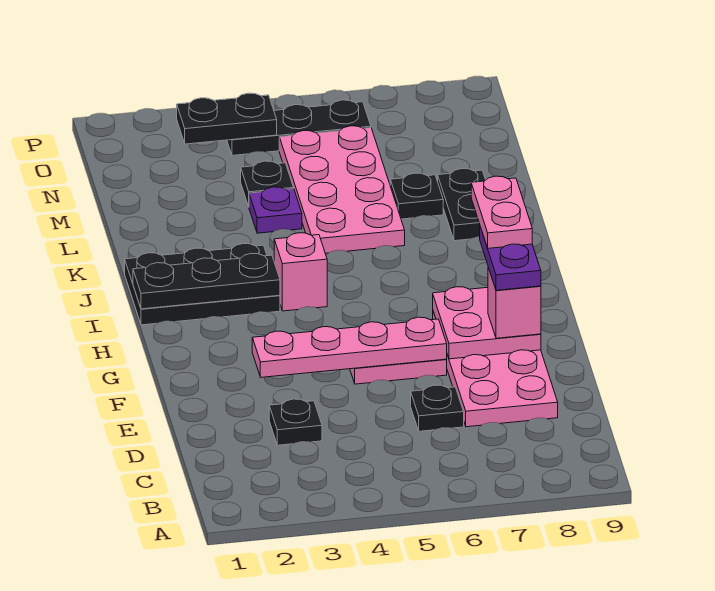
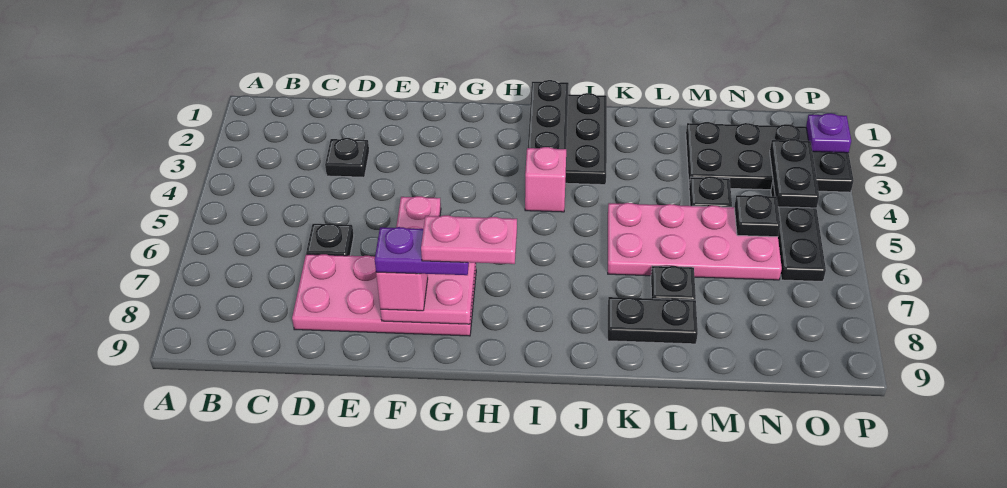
pink plate F3:F6 level 2 -> none
purple plate L4 level 1 -> purple plate P2 level 2
none -> black plate M2:P3 level 1
none -> black plate N5 level 2

